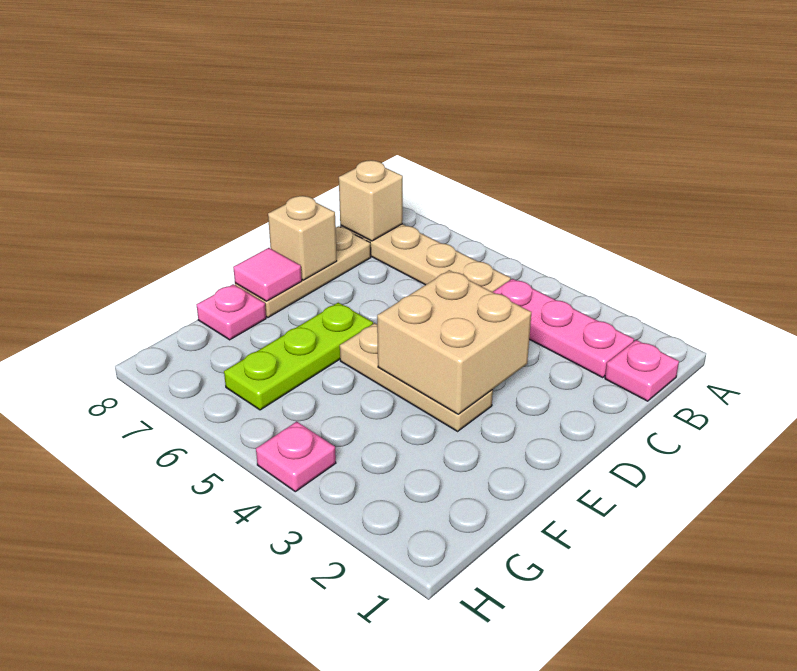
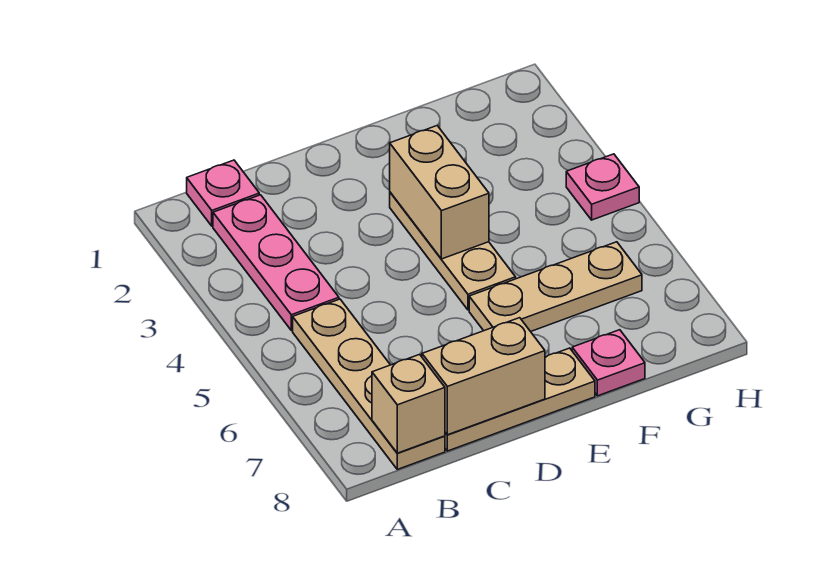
tan brick D3:E4 level 2 -> tan brick E3:E4 level 2
tan brick D8 level 2 -> tan brick C8:D8 level 2
lime plate E6:G6 level 1 -> tan plate E6:G6 level 1
pink tile E8 level 2 -> none

